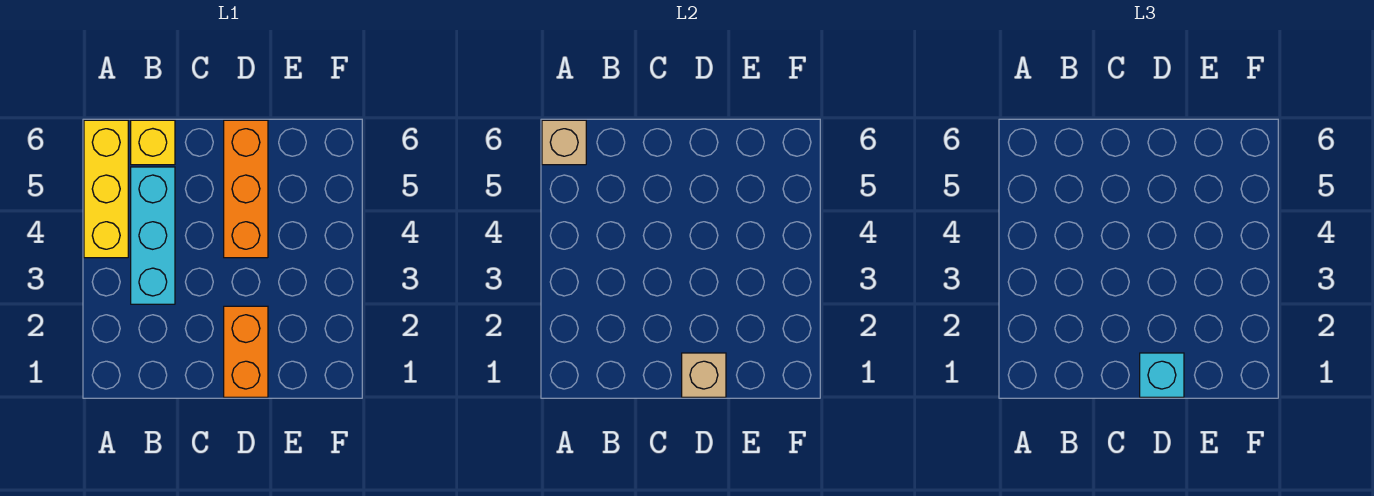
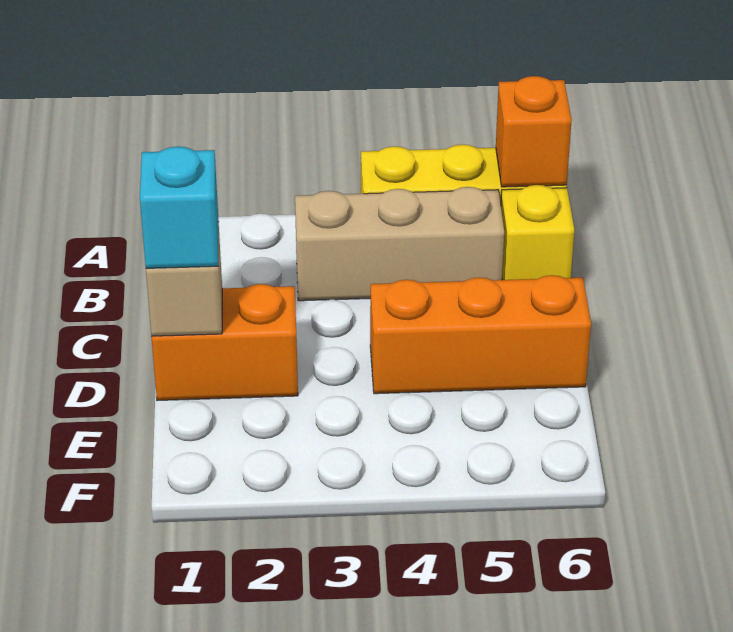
tan brick A6 level 2 -> orange brick A6 level 2
cyan brick B3:B5 level 1 -> tan brick B3:B5 level 1

